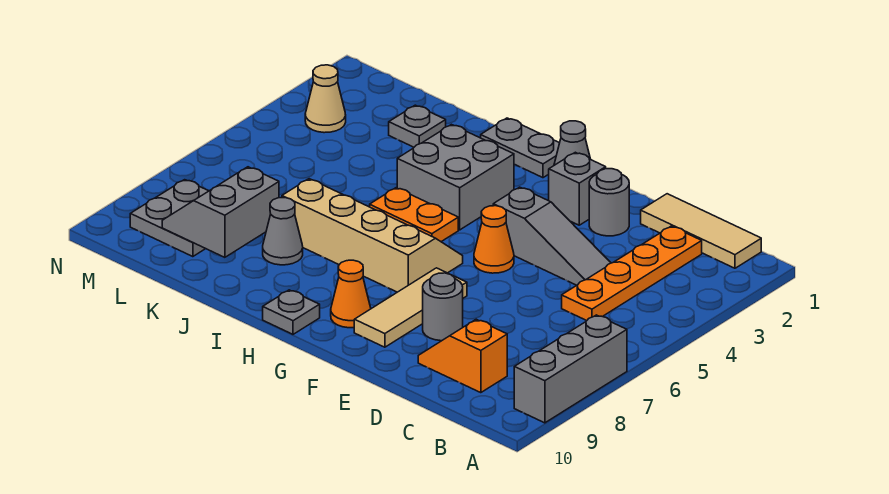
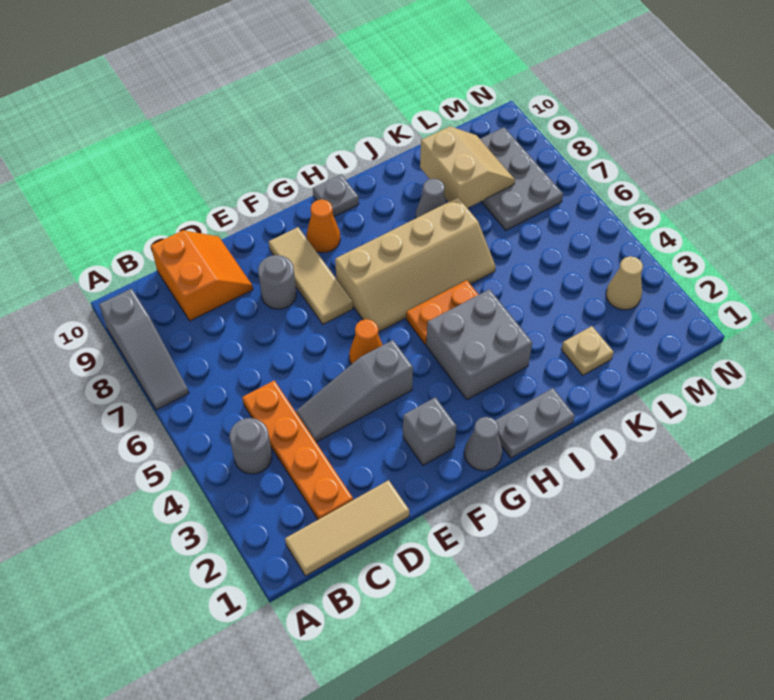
grey brick A7:A9 level 1 -> grey slope A7:A9 level 1 top 9
orange slope C9:D9 level 1 top C -> orange slope C9:D10 level 1 top C
grey round brick E2 level 1 -> grey round brick B4 level 1
grey plate K2 level 1 -> tan plate K2 level 1
grey slope K8:L9 level 2 top K -> tan slope K8:L9 level 2 top K
grey plate L8:M9 level 1 -> grey plate L7:M9 level 1

